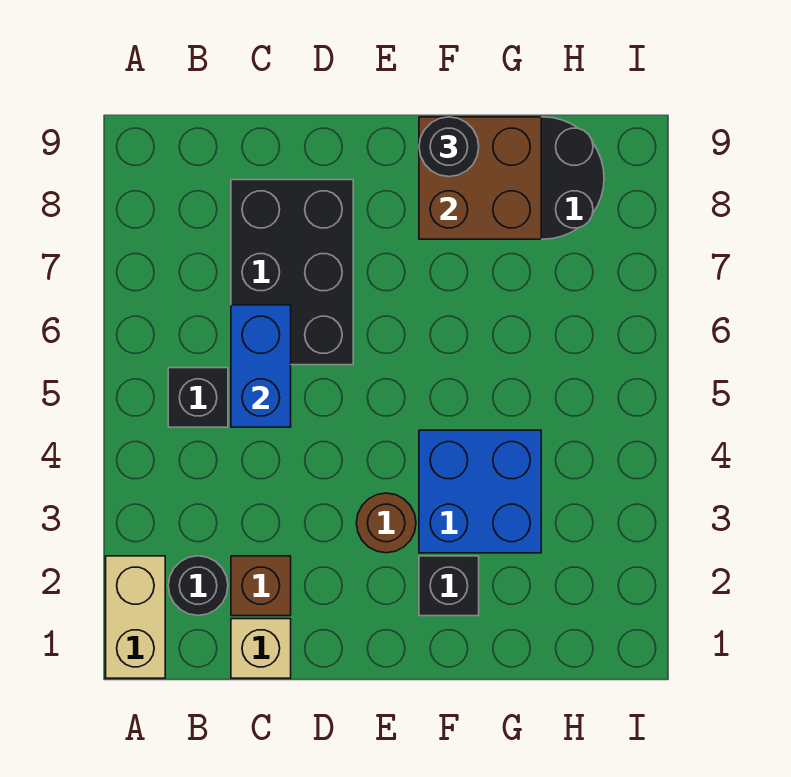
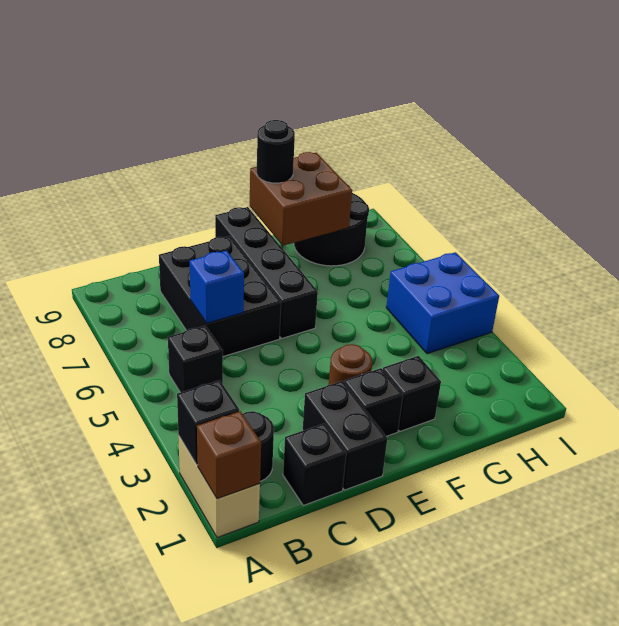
none -> black brick A2 level 2
tan brick C1 level 1 -> black brick C1 level 1
brown brick C2 level 1 -> brown brick A1 level 2
blue brick C5:C6 level 2 -> blue brick C6 level 2
none -> black brick D1:D2 level 1
none -> black brick E2 level 1
none -> black brick E6:E9 level 1
blue brick F3:G4 level 1 -> blue brick H4:I5 level 1

